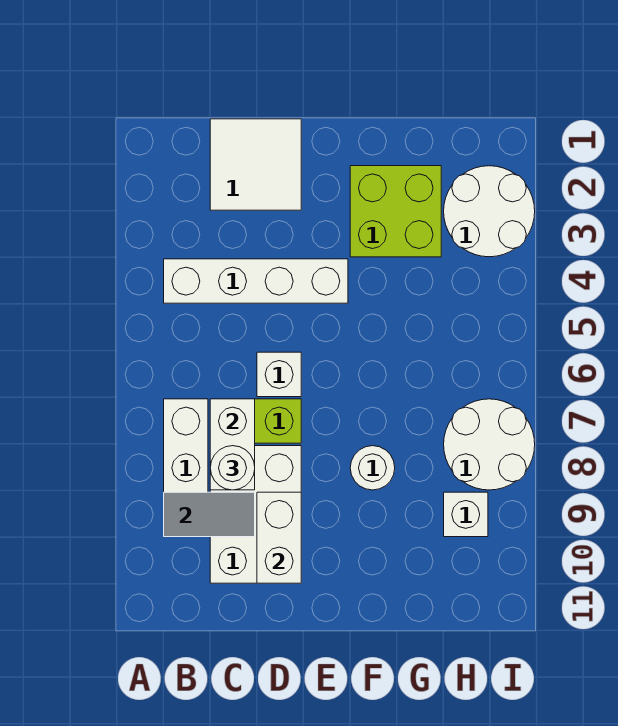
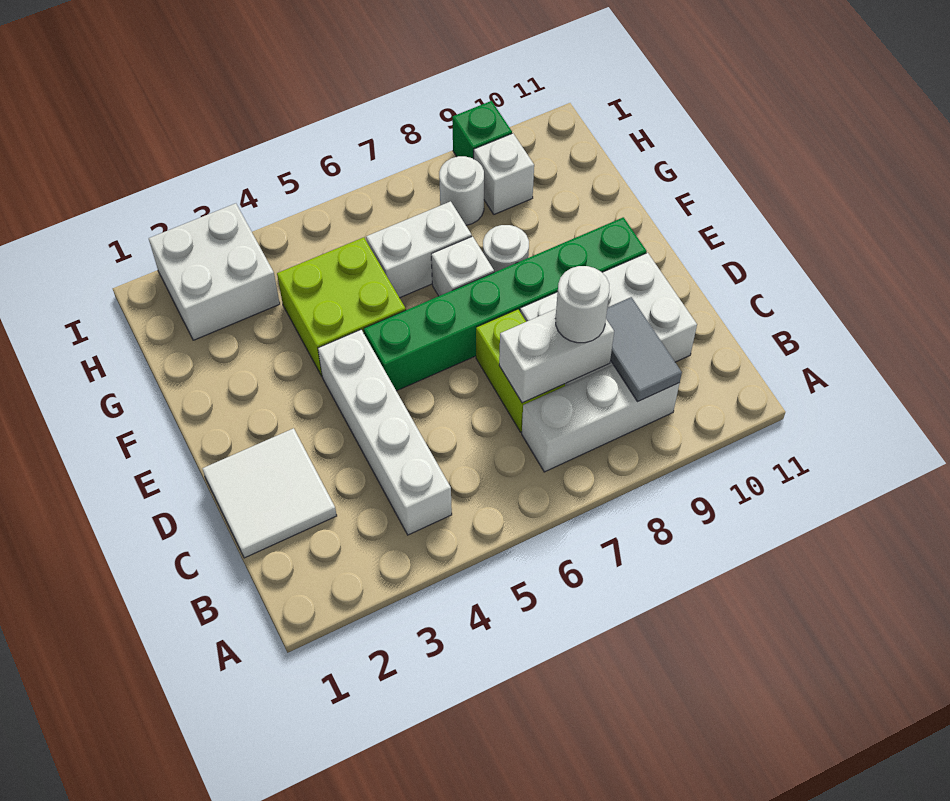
white brick D6 level 1 -> white brick F7 level 1
white brick D9:D10 level 2 -> white brick G6:G7 level 1
none -> green brick E5:E10 level 1
lime brick F2:G3 level 1 -> lime brick F4:G5 level 1
white round brick H2:I3 level 1 -> white brick H2:I3 level 1
white round brick H7:I8 level 1 -> white round brick H8 level 1
none -> green brick I9 level 1

